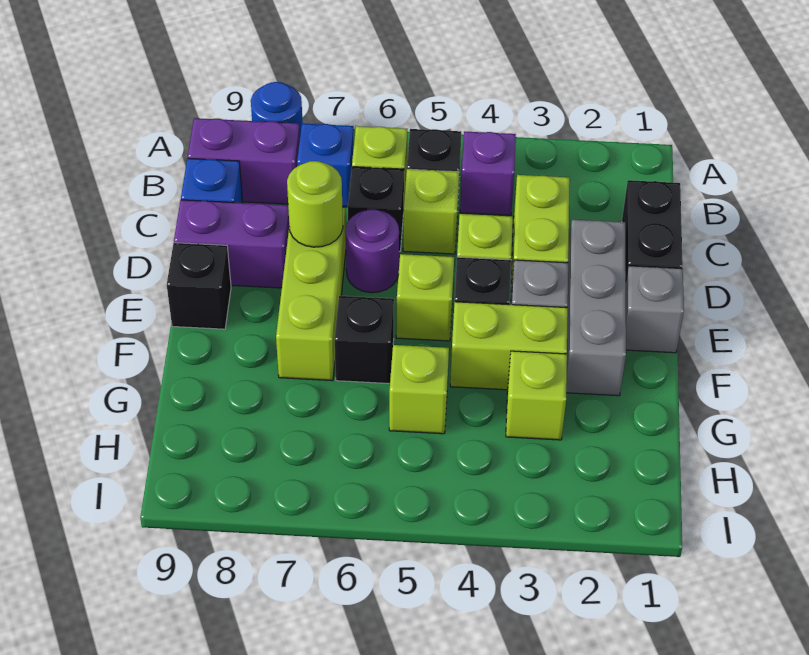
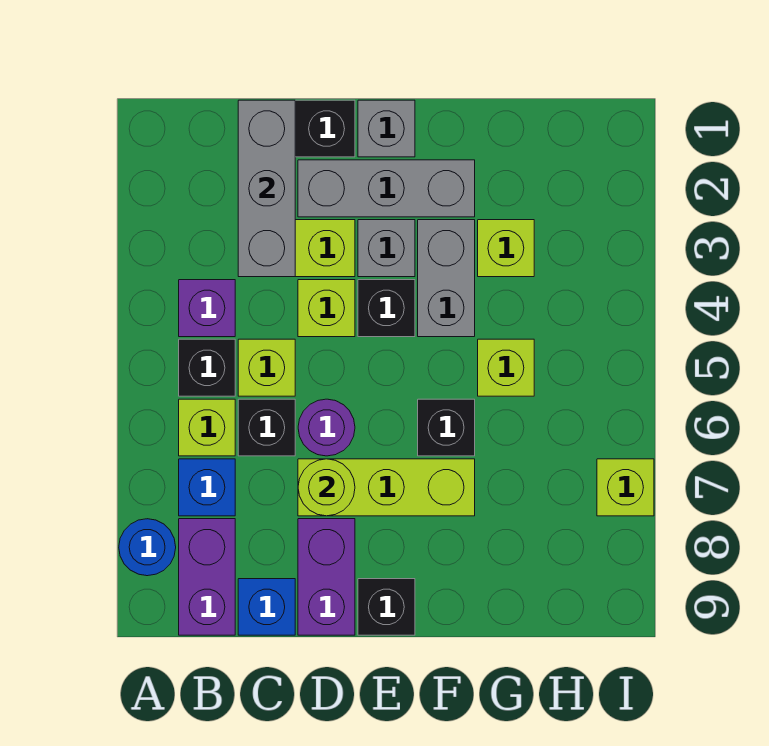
none -> grey brick C1:C3 level 2
lime brick E5 level 1 -> lime brick I7 level 1
lime brick F3:F4 level 1 -> grey brick F3:F4 level 1

